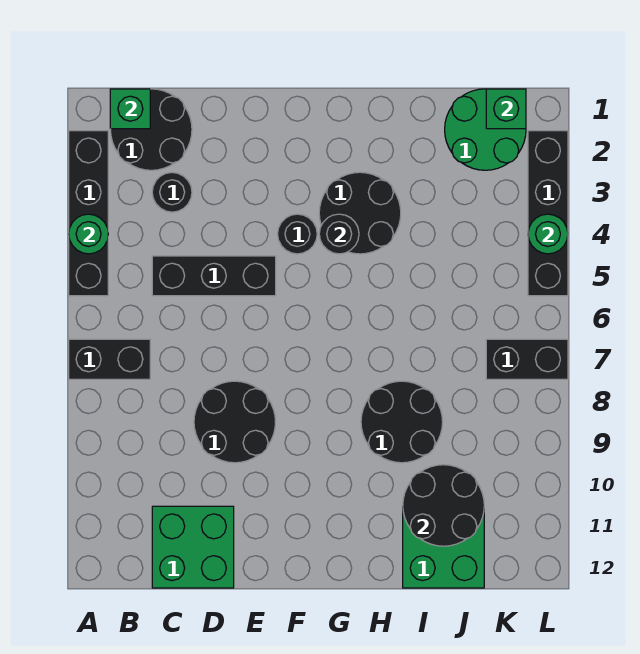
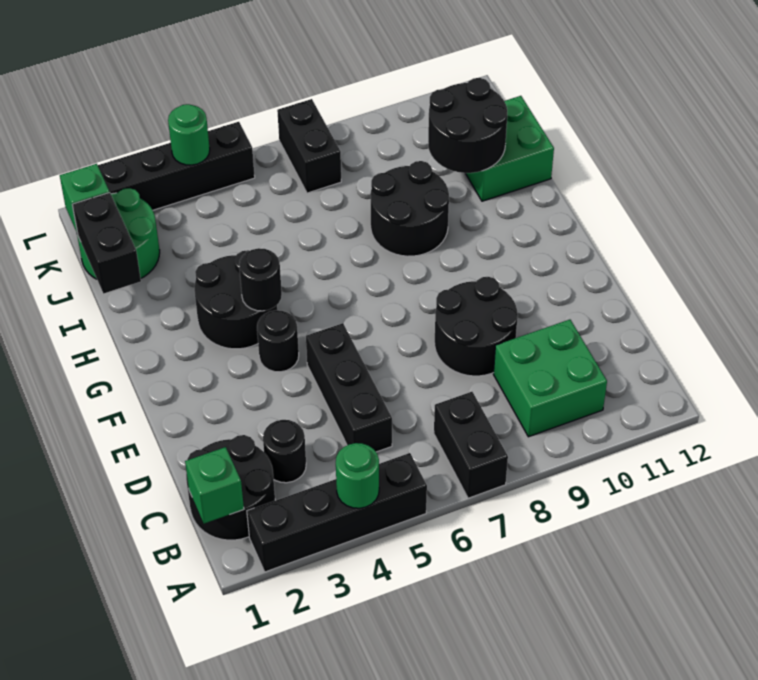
green brick C11:D12 level 1 -> green brick B9:C10 level 1
none -> black brick I1:J1 level 2

